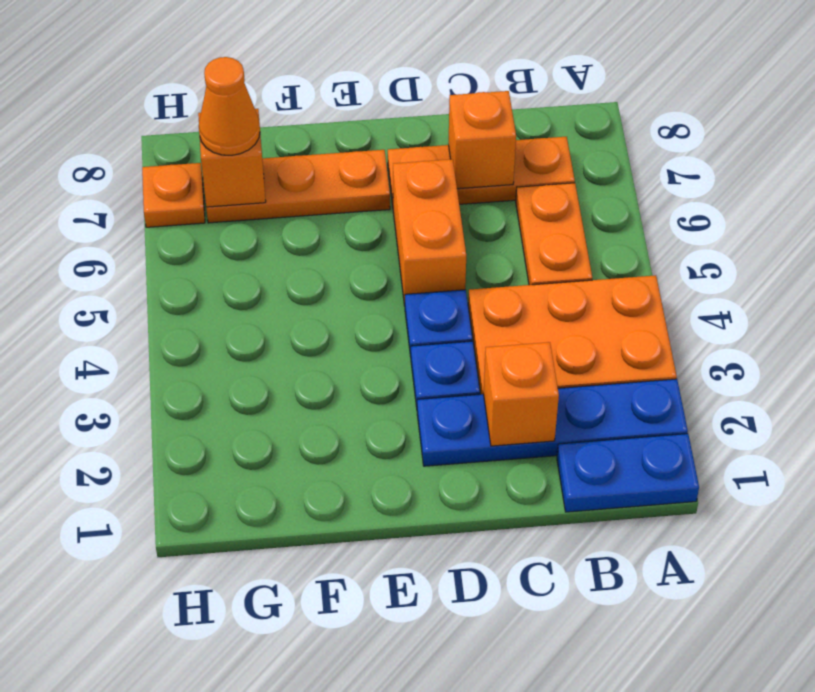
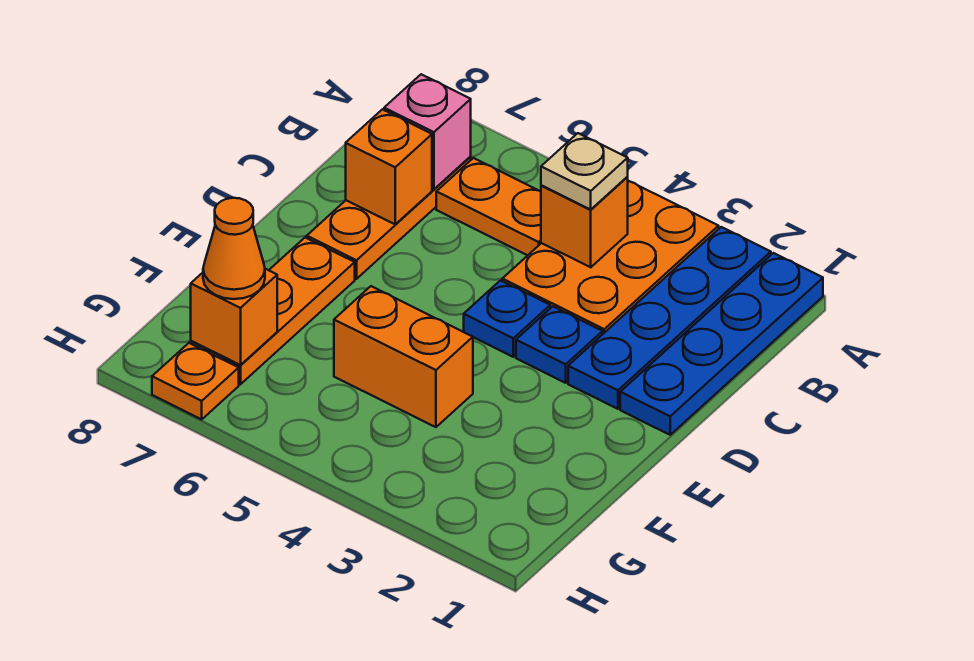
blue plate A1:B1 level 1 -> blue plate A1:D1 level 1
none -> tan plate B4 level 3
none -> pink brick B7 level 2
orange brick C2 level 2 -> orange brick B4 level 2
orange brick D5:D6 level 1 -> orange brick F4:F5 level 1

